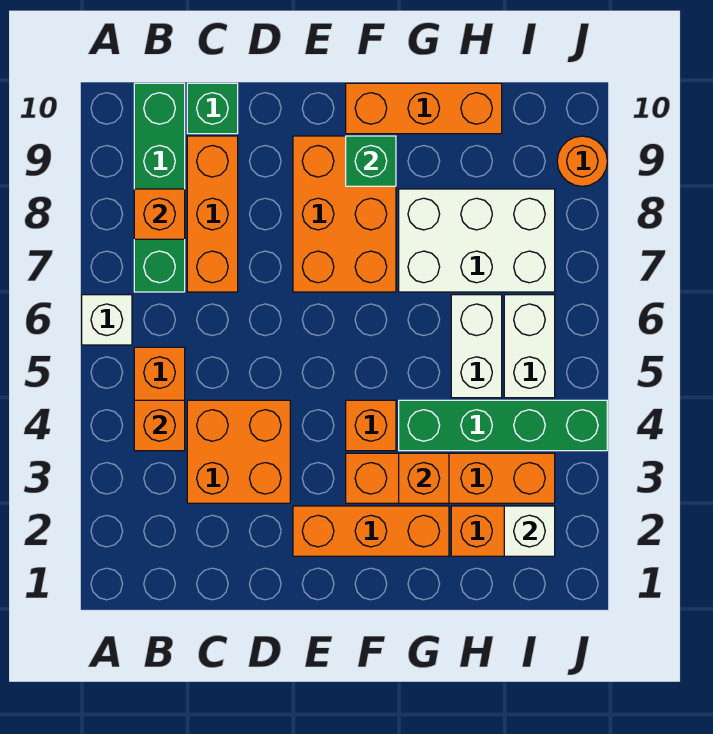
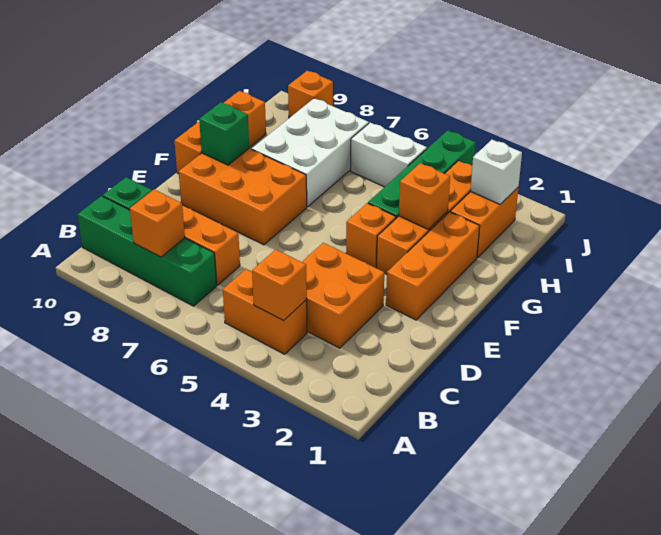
white brick A6 level 1 -> none
white brick H5:H6 level 1 -> none
orange round brick J9 level 1 -> orange brick J9 level 1

